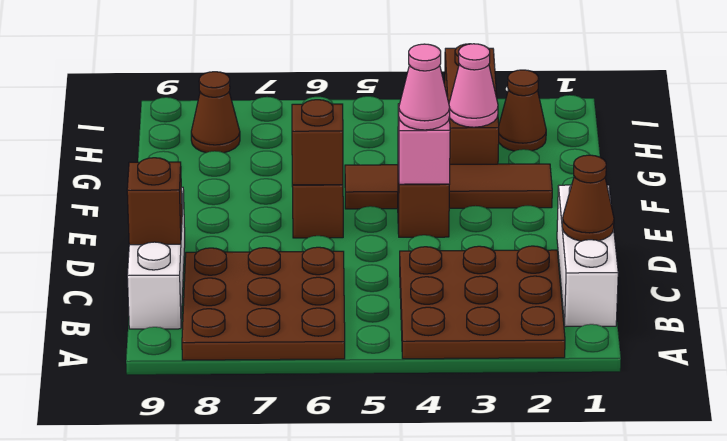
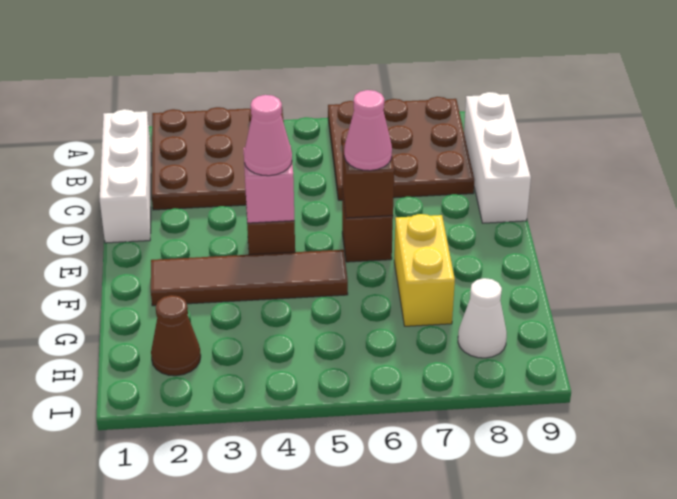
brown cone C1 level 2 -> none
brown brick C9 level 2 -> none
none -> yellow brick F7:G7 level 1
brown brick G3:I3 level 1 -> none
pink cone G3 level 2 -> pink cone E6 level 3
brown cone H8 level 1 -> white cone H8 level 1

